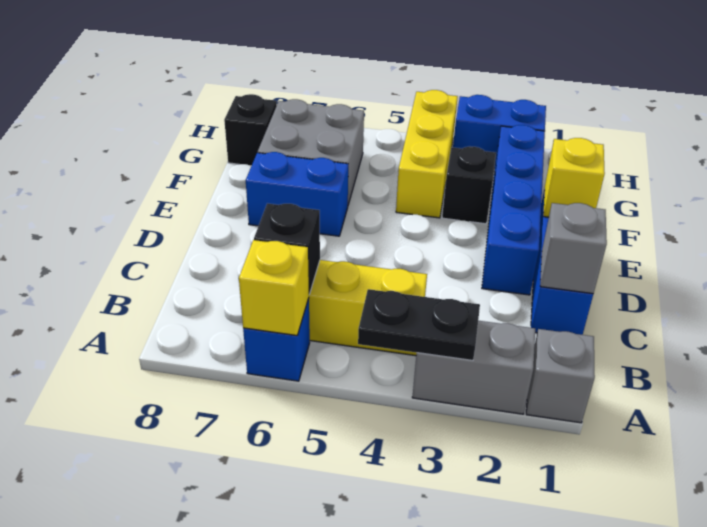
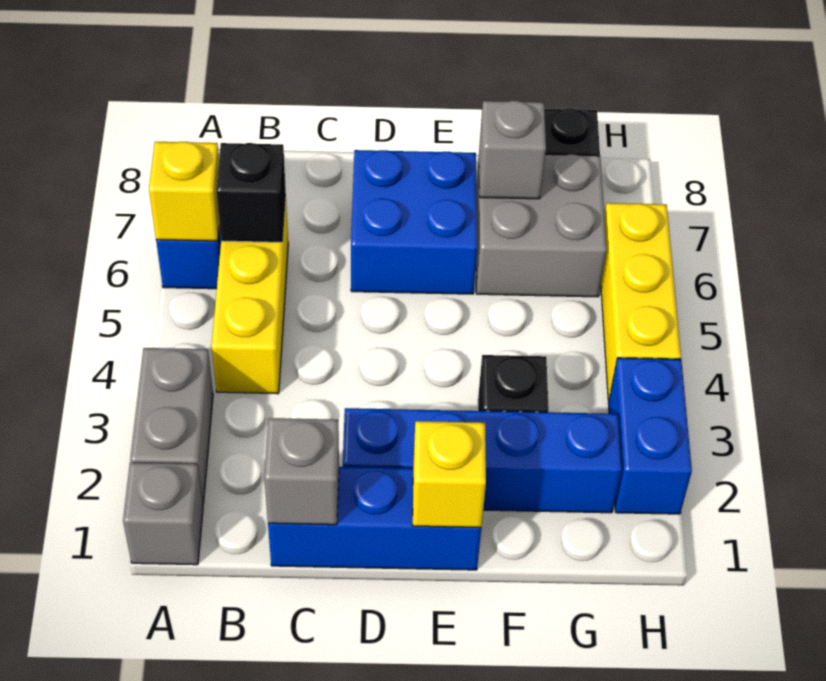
black plate A3:A4 level 2 -> none
blue brick E6:E7 level 1 -> blue brick D6:E7 level 1
yellow brick F4:H4 level 1 -> yellow brick H4:H6 level 1
none -> grey brick F7 level 2

